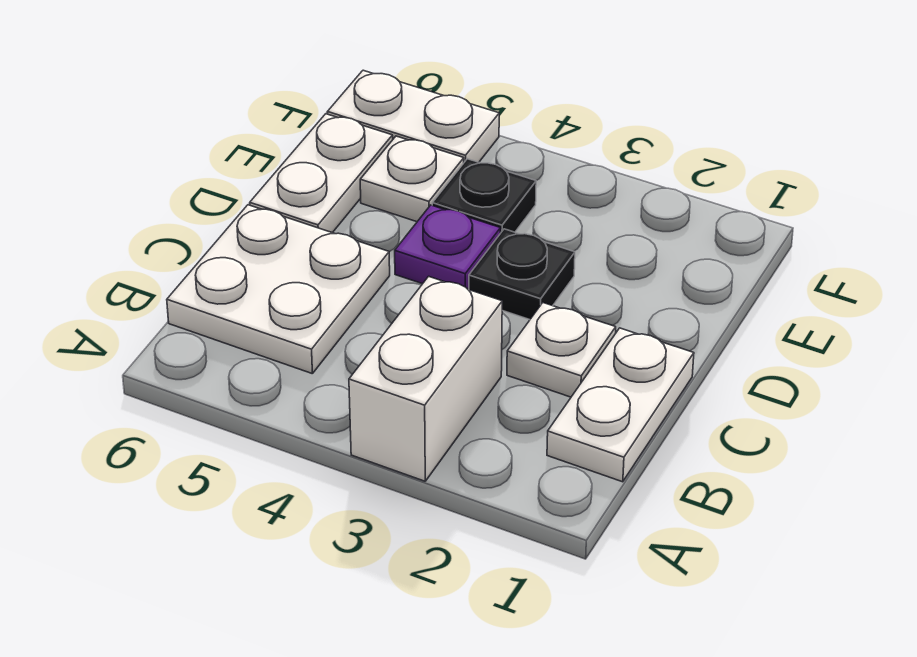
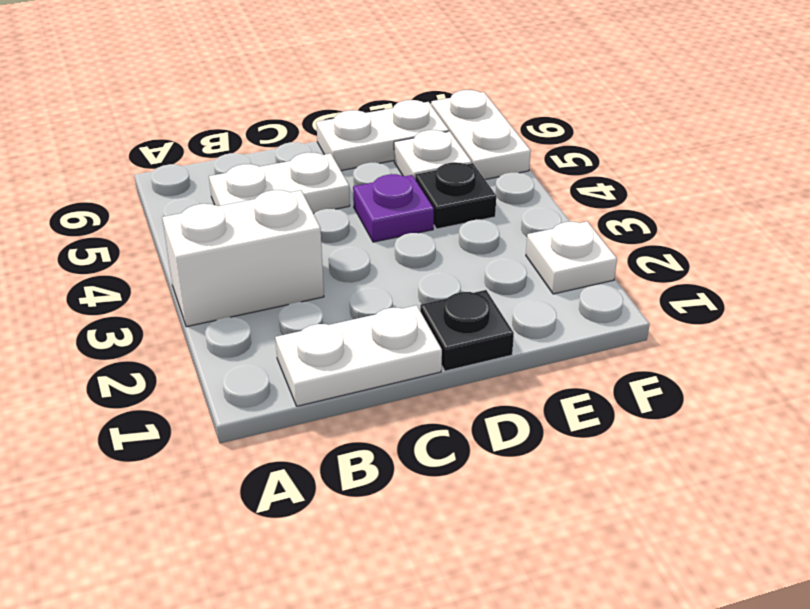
white plate B5:C6 level 1 -> white plate B5:C5 level 1
white plate C2 level 1 -> white plate F2 level 1
black plate D3 level 1 -> black plate D1 level 1

